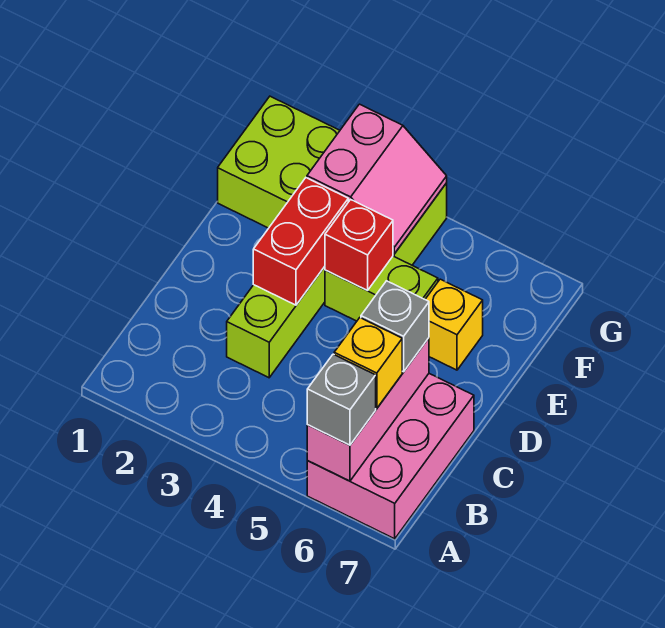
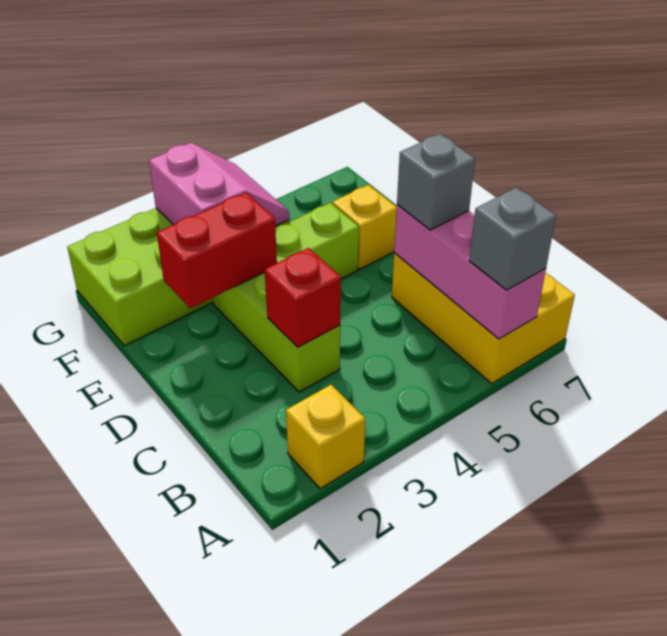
pink brick A6:C7 level 1 -> yellow brick A6:C7 level 1
yellow brick B6 level 3 -> yellow brick A2 level 1
red brick D3:E3 level 2 -> red brick E2:E3 level 2
red brick E4 level 2 -> red brick C3 level 2

